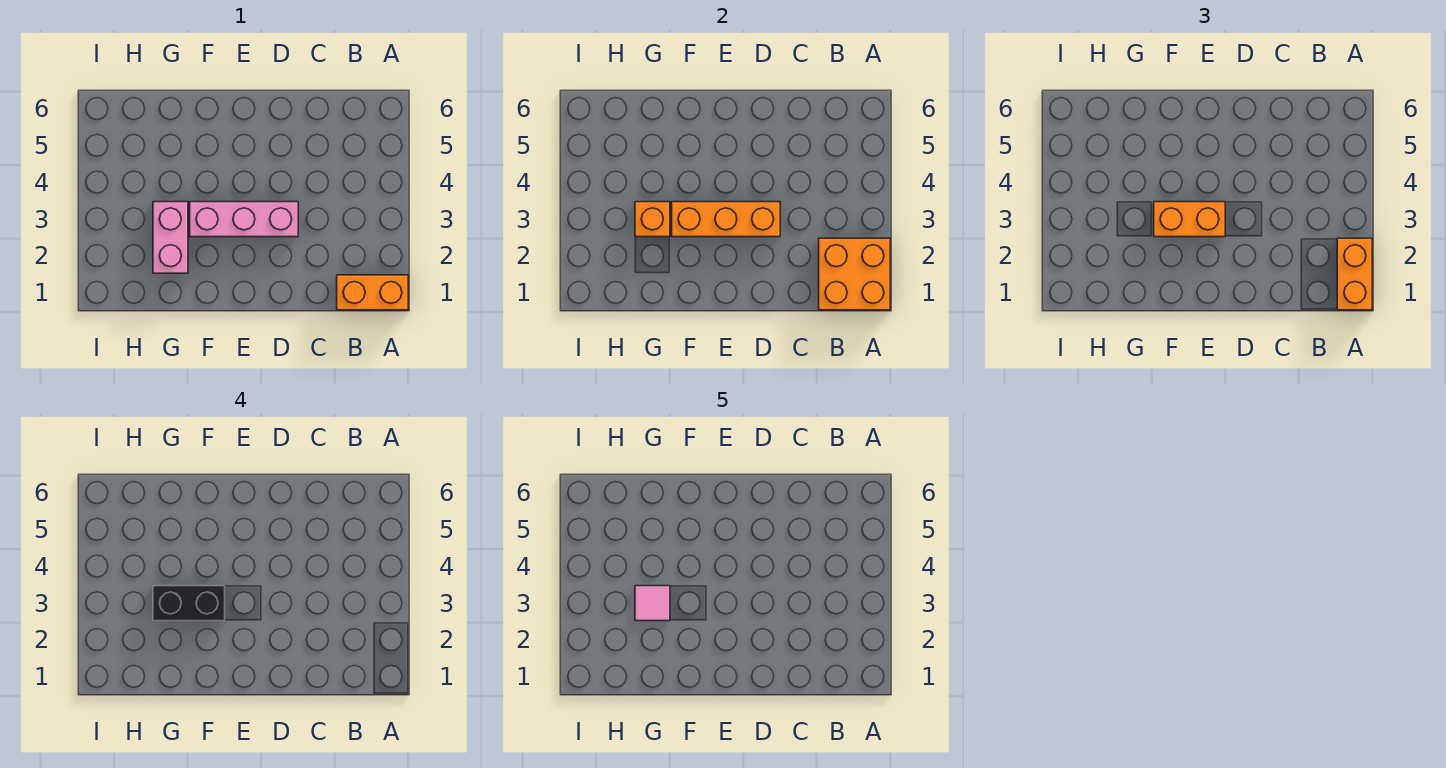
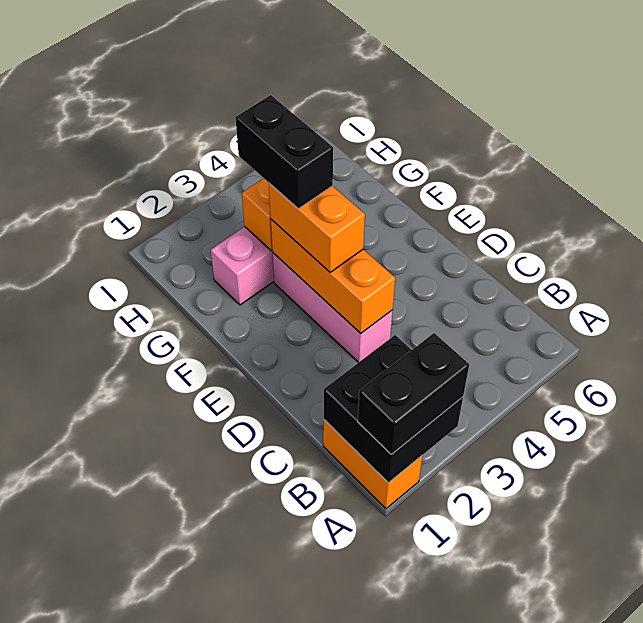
orange brick A1:B2 level 2 -> black brick A1:B2 level 2
orange brick A1:A2 level 3 -> black brick A1:A2 level 3
pink tile G3 level 5 -> none

